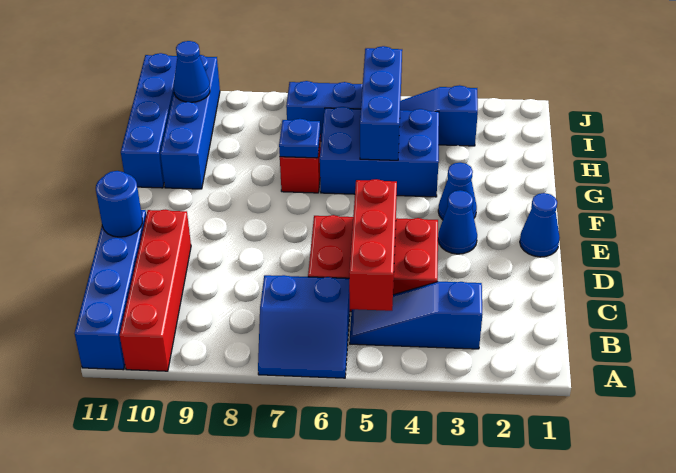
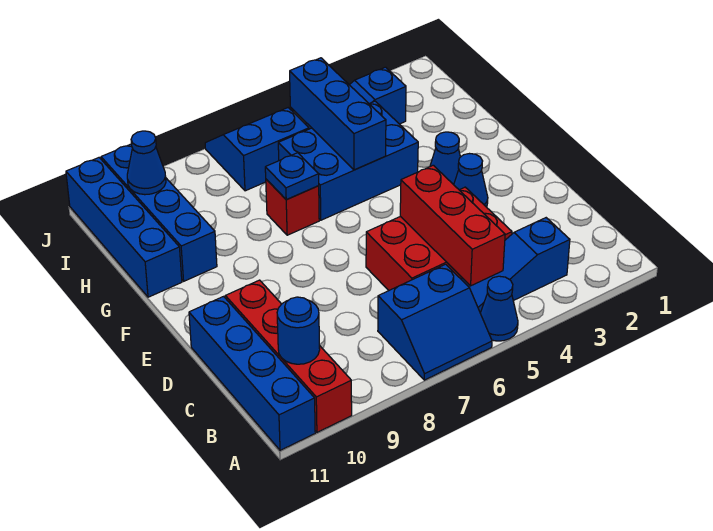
blue round brick D11 level 2 -> blue round brick B10 level 2
blue cone E1 level 1 -> blue cone A5 level 1

